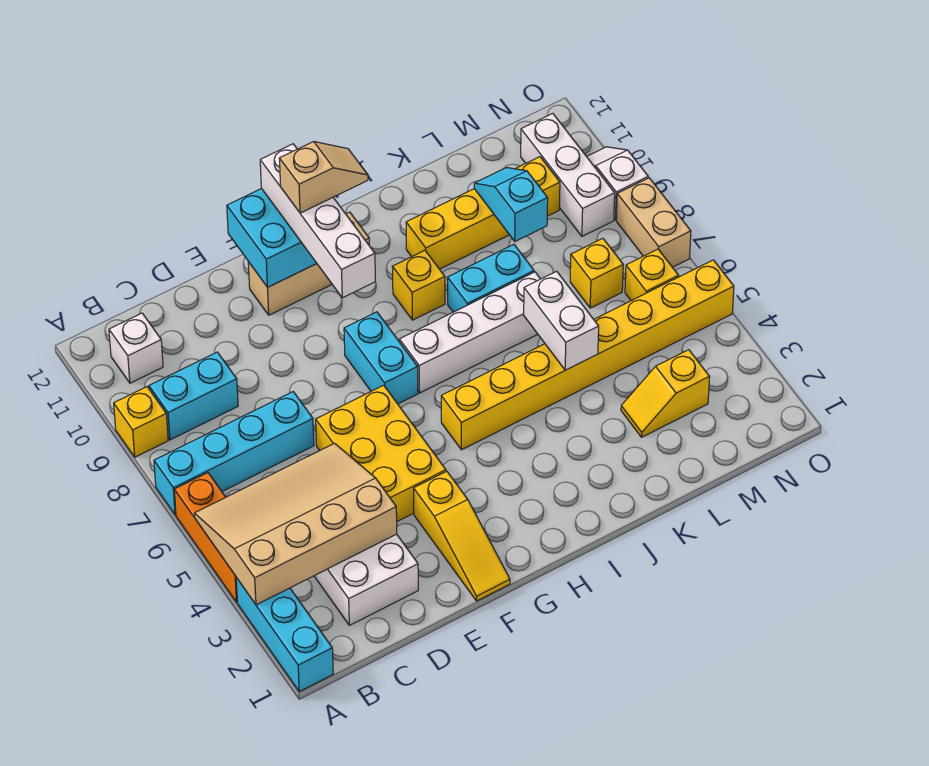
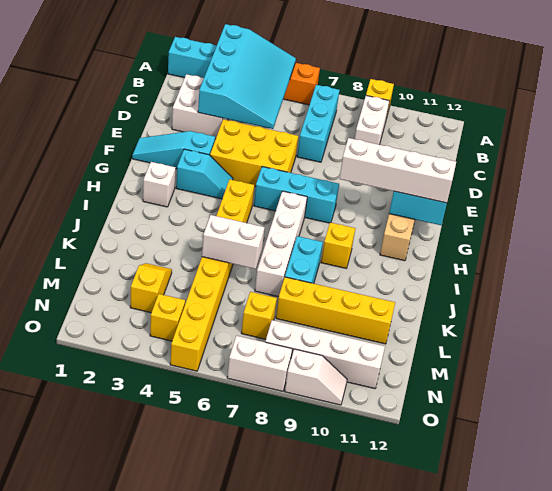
tan slope A3:D5 level 2 top 3 -> cyan slope A3:D5 level 2 top 3
cyan brick A7:D7 level 1 -> cyan brick B7:D7 level 1
cyan brick B9:C9 level 1 -> white brick B9:C9 level 1
white brick B11 level 1 -> white brick H2 level 1
yellow slope F1:F3 level 1 top 3 -> cyan slope F1:F3 level 1 top 3
cyan brick G7:G8 level 1 -> cyan brick G6:G8 level 1
tan slope G11:H11 level 4 top G -> none
yellow brick J10:M10 level 1 -> yellow brick L8:L11 level 1
cyan slope L9:L10 level 2 top 9 -> cyan slope G3:G4 level 1 top 3
yellow brick N6 level 1 -> yellow brick N4 level 1
white brick N9:N11 level 1 -> white brick N8:N11 level 1
tan brick O7:O8 level 1 -> white brick O7:O8 level 1

